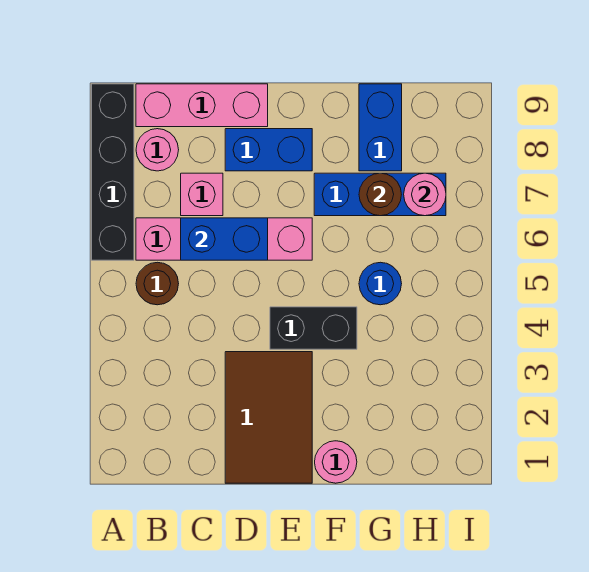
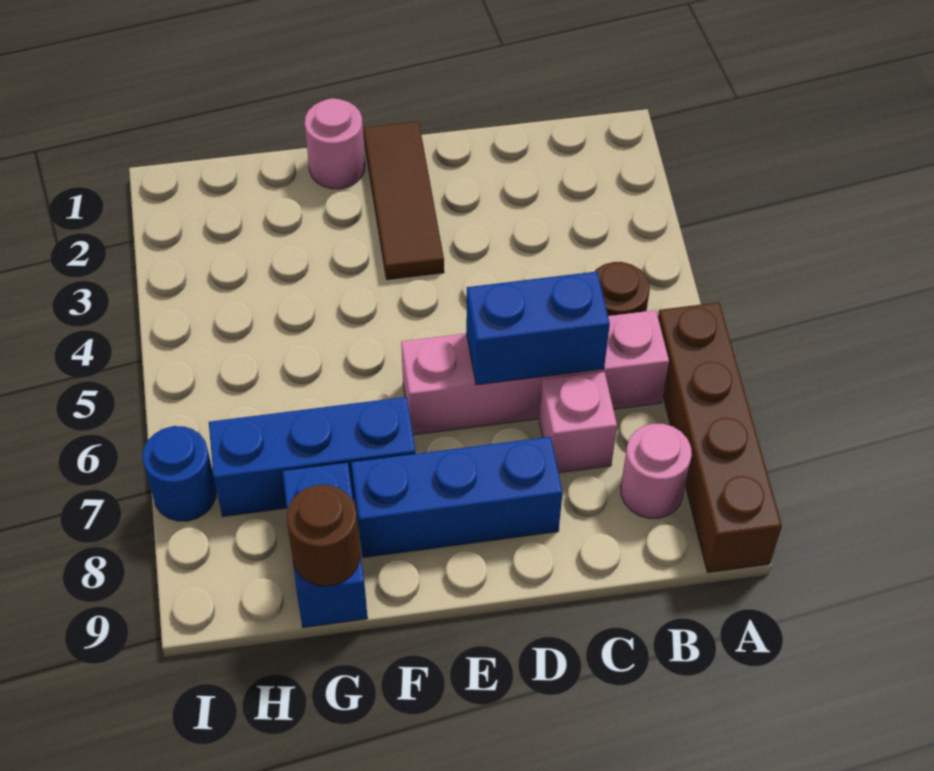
black brick A6:A9 level 1 -> brown brick A6:A9 level 1
pink brick B9:D9 level 1 -> none
brown tile D1:E3 level 1 -> brown tile E1:E3 level 1
blue brick D8:E8 level 1 -> blue brick D8:F8 level 1
black brick E4:F4 level 1 -> none
blue round brick G5 level 1 -> blue round brick I7 level 1
brown round brick G7 level 2 -> brown round brick G9 level 2
pink round brick H7 level 2 -> none

